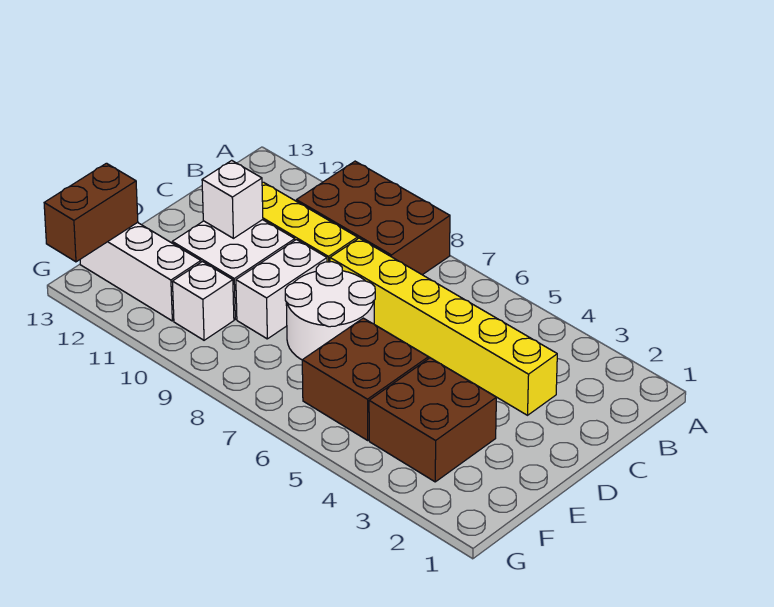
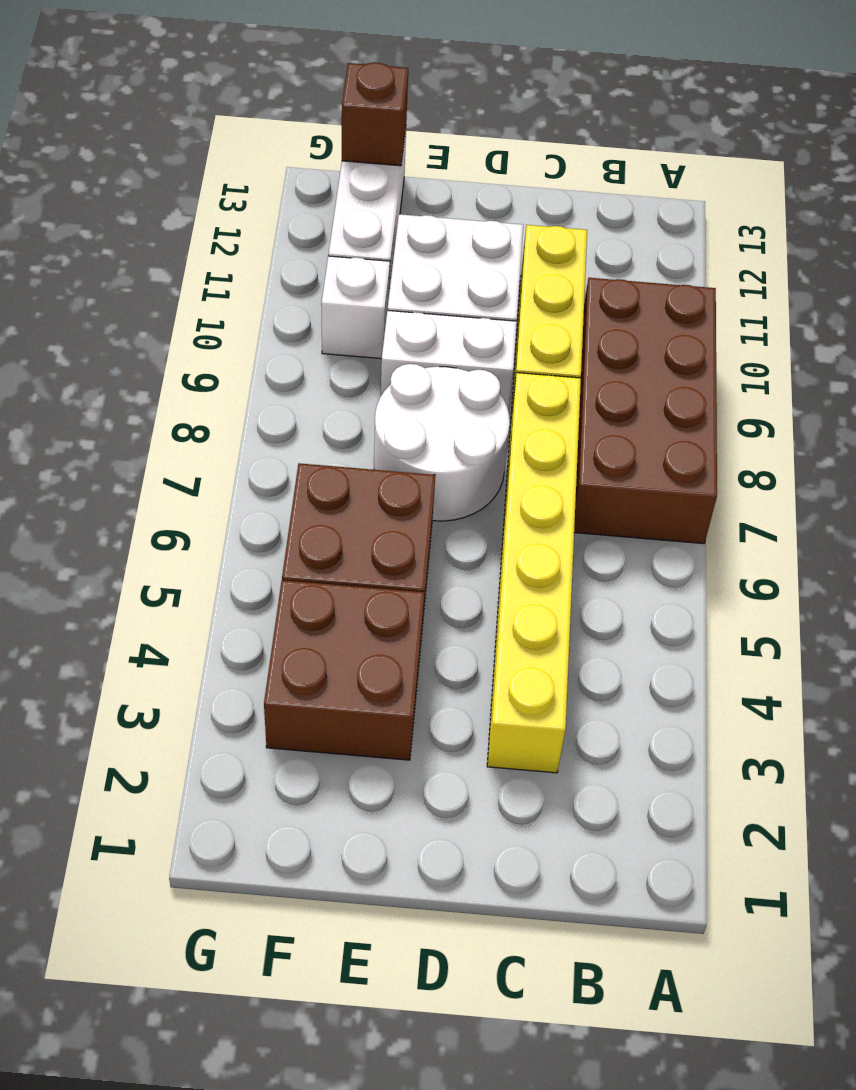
brown brick A8:B10 level 1 -> brown brick A7:B10 level 1
white brick D11 level 2 -> none
brown brick F13:G13 level 2 -> brown brick F13 level 2

